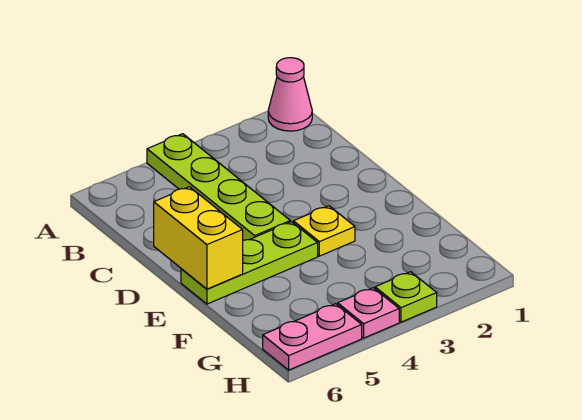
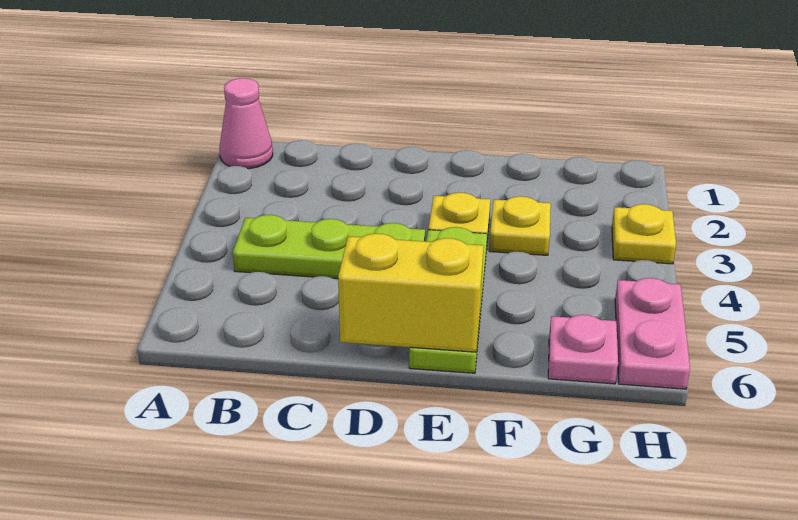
lime plate A4:D4 level 1 -> lime plate B4:D4 level 1
none -> yellow plate F3 level 1
lime plate H3 level 1 -> yellow plate H3 level 1
pink plate H4 level 1 -> pink plate G6 level 1

